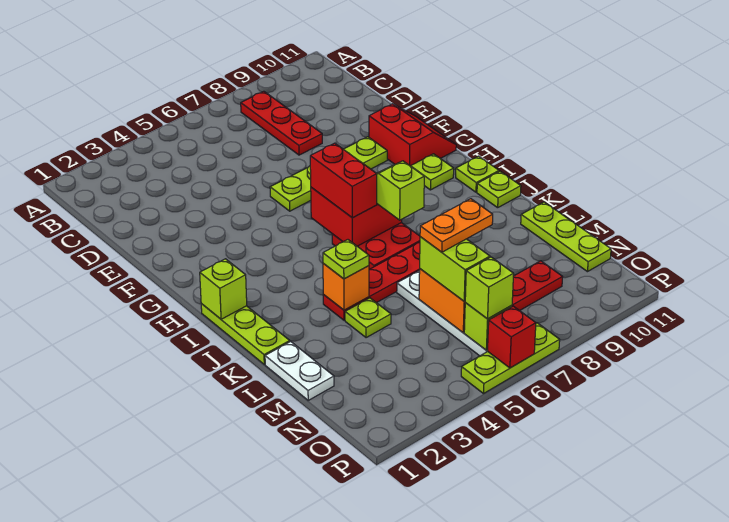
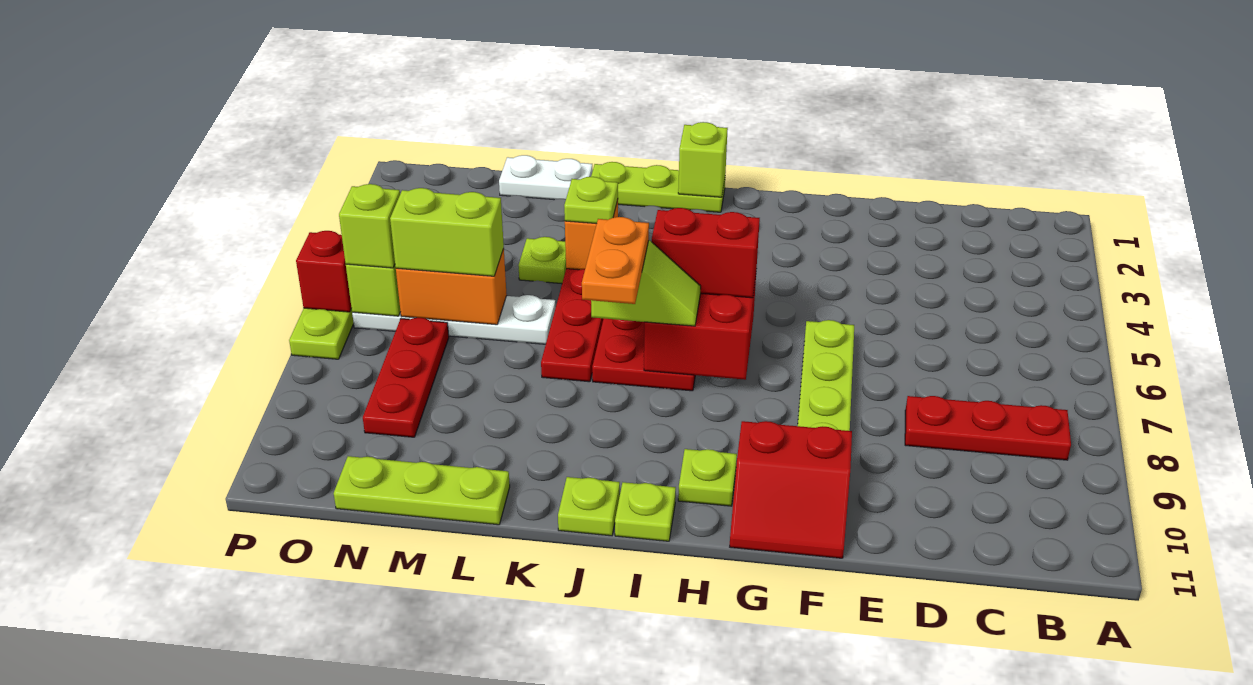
orange plate M6:M7 level 4 -> orange plate J7:J8 level 4

